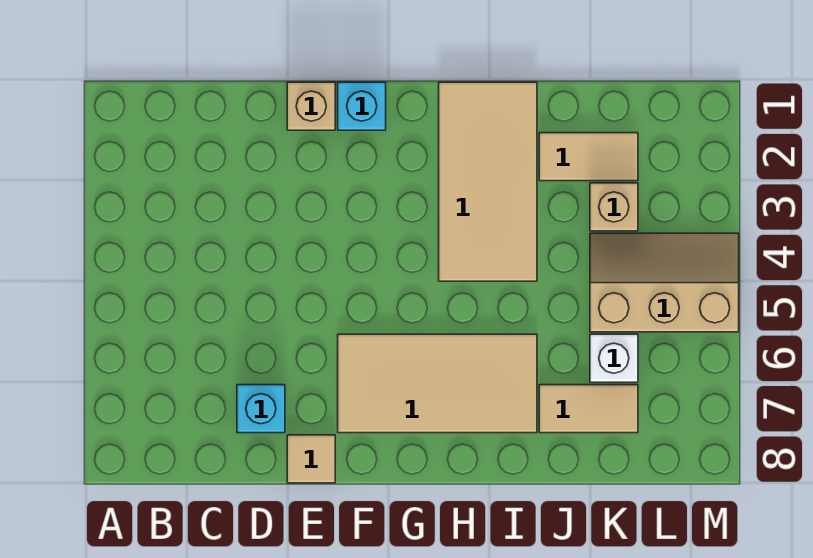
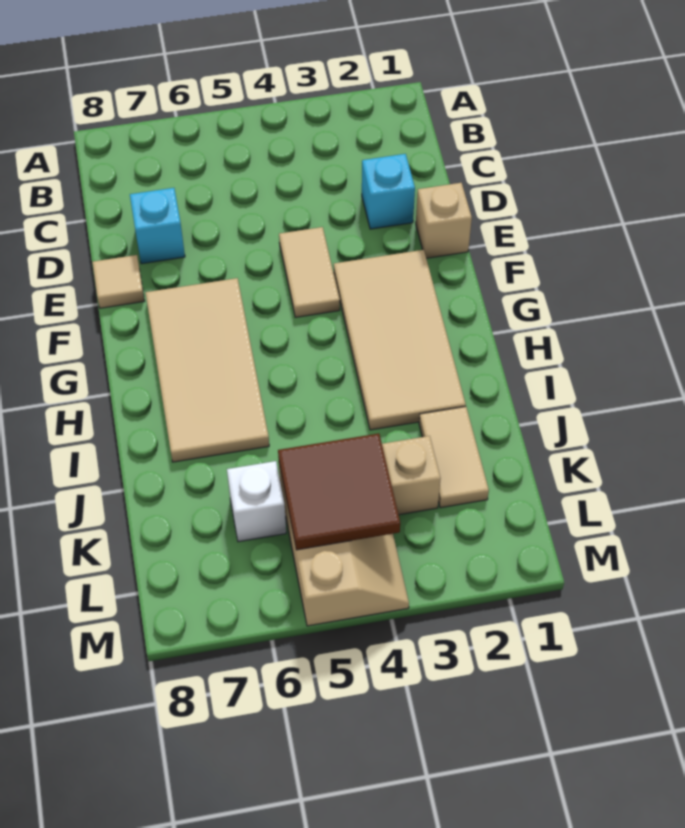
cyan brick F1 level 1 -> cyan brick D2 level 1
tan tile H1:I4 level 1 -> tan tile F2:I3 level 1
tan tile J7:K7 level 1 -> tan tile E4:F4 level 1
none -> brown tile K4:L5 level 2

